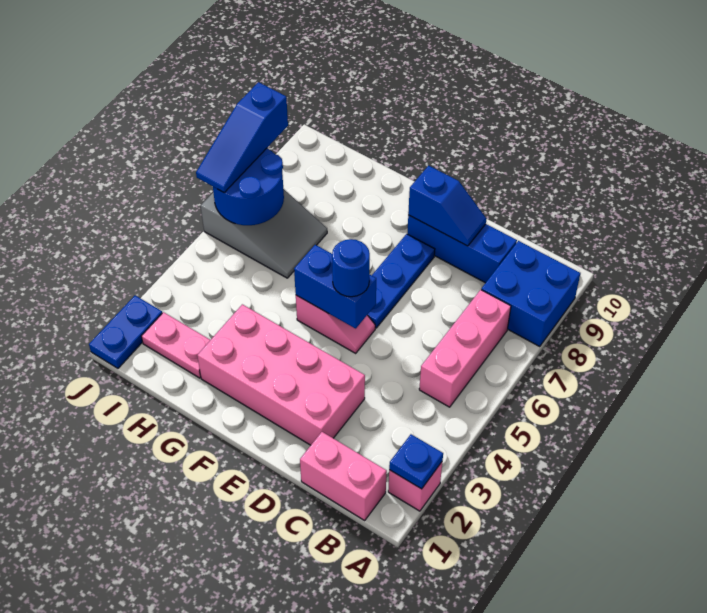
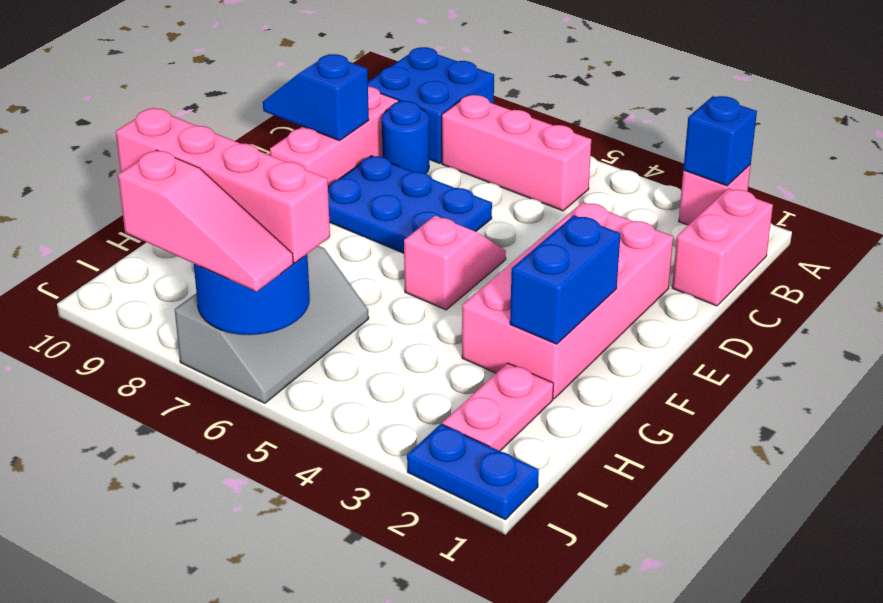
blue plate A2 level 2 -> blue brick A2 level 2
blue brick C9:E9 level 1 -> pink brick C9:E9 level 1
blue slope D9:E9 level 2 top E -> blue slope D9:D10 level 2 top 9
blue brick E5:F5 level 2 -> blue brick F2:G2 level 2
blue round brick E5 level 3 -> blue round brick C8 level 1
blue plate E6:E8 level 1 -> blue plate D6:E8 level 1
grey slope H6:J7 level 1 top J -> grey slope H6:J7 level 1 top 7
none -> pink brick I6:I9 level 3
blue slope J6:J8 level 3 top 8 -> pink slope J6:J8 level 3 top 8

